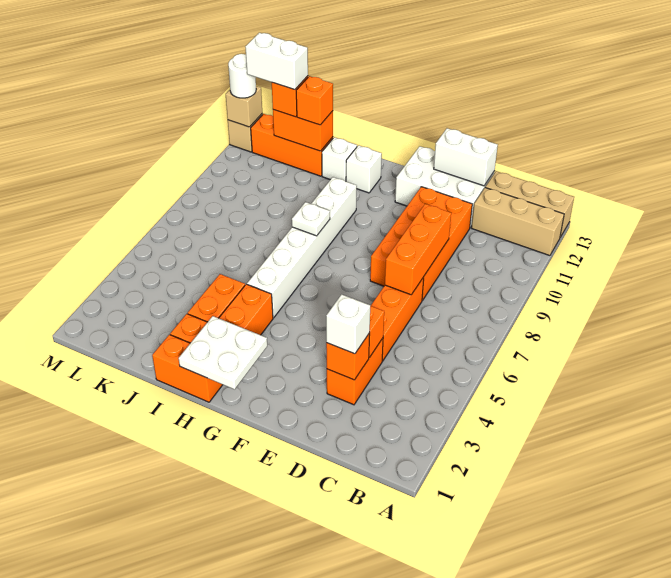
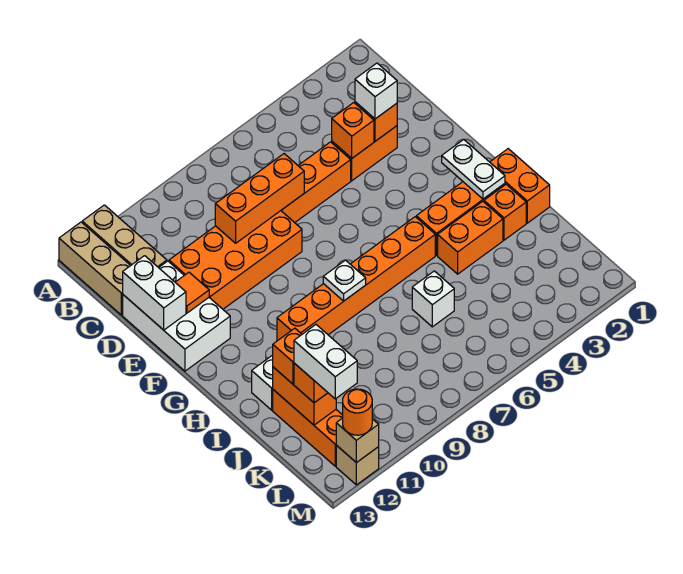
none -> orange tile E12 level 2
white plate G1:H2 level 2 -> white plate G2:H2 level 2
white brick H5:H10 level 1 -> orange brick H5:H10 level 1
white brick H12 level 1 -> white brick J6 level 1
white round brick M12 level 3 -> orange round brick M12 level 3

